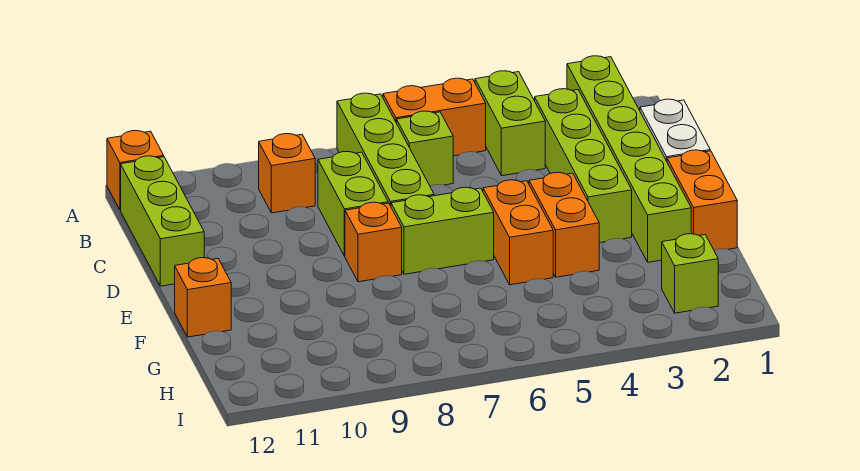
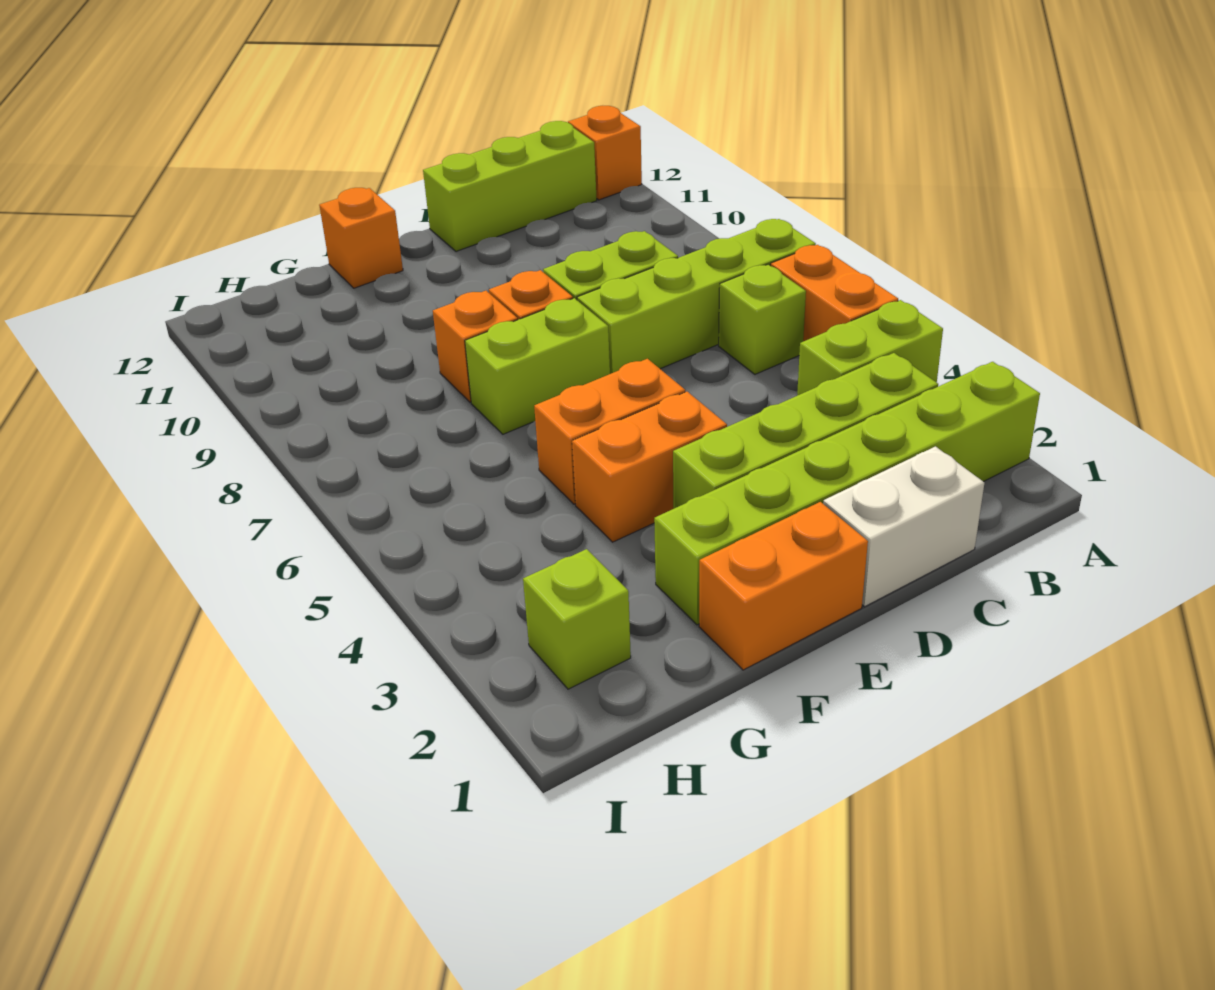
orange brick B9 level 1 -> orange brick F8 level 1
lime brick E6:E7 level 1 -> lime brick E7:F7 level 1

